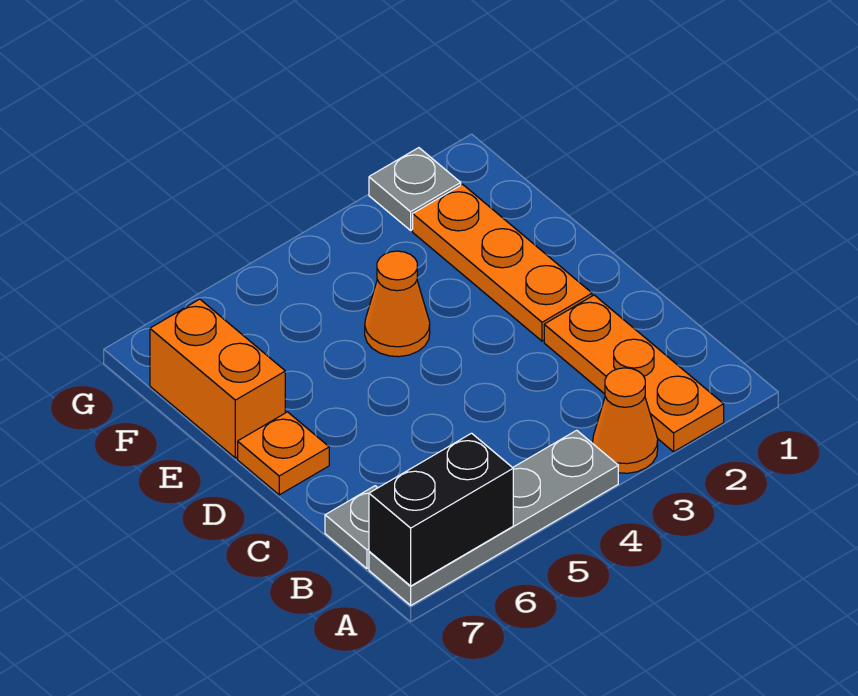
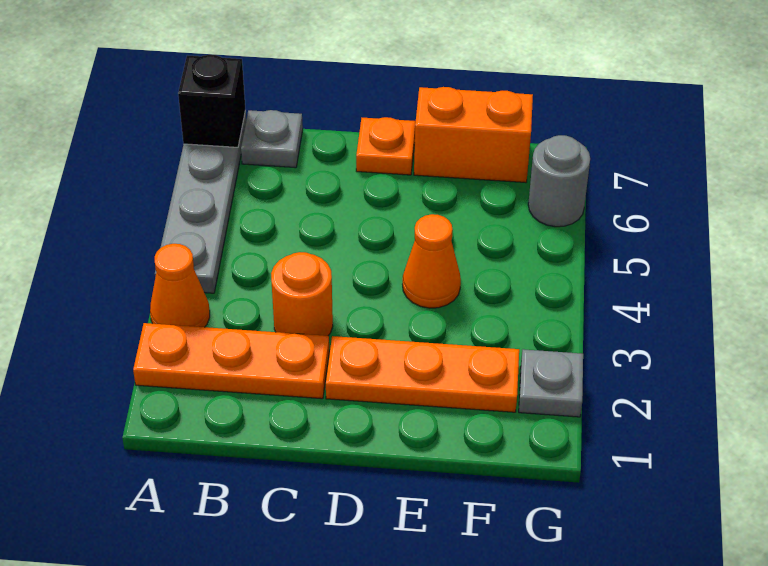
black brick A6:A7 level 2 -> black brick A7 level 2
none -> orange round brick C3 level 1
none -> grey round brick G6 level 1

